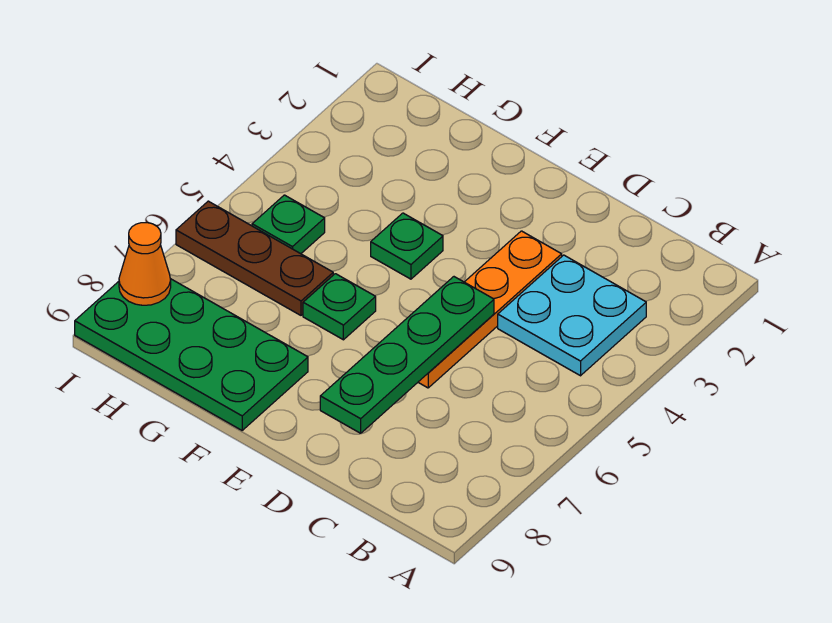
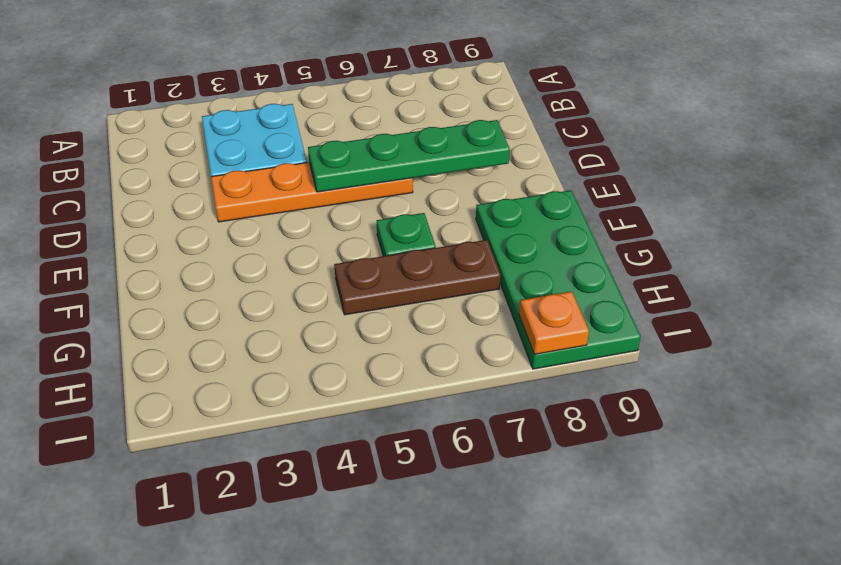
green plate F4 level 1 -> none
brown plate G6:I6 level 1 -> brown plate G5:G7 level 1
green plate H5 level 1 -> none
orange cone I8 level 2 -> orange plate I8 level 2

